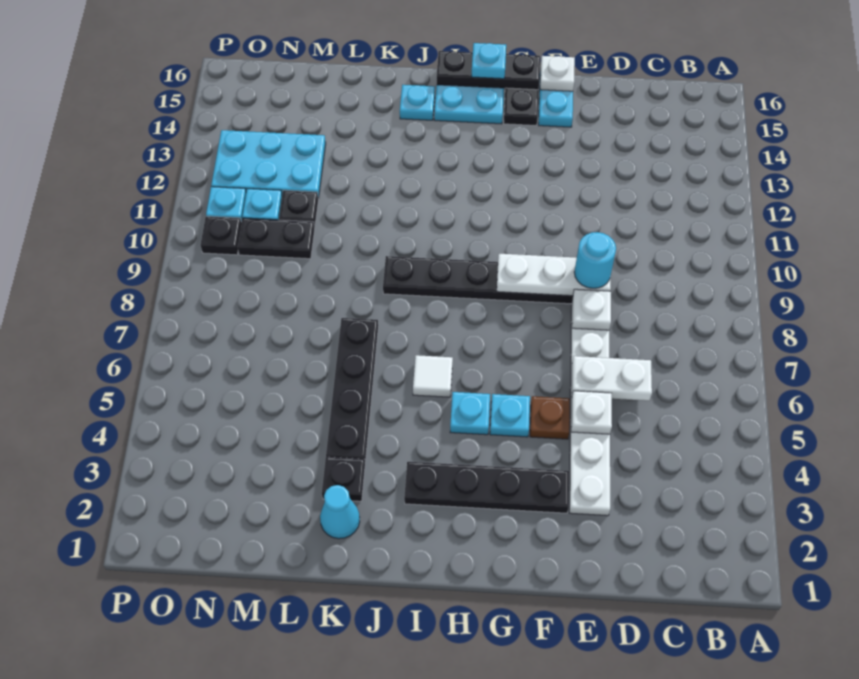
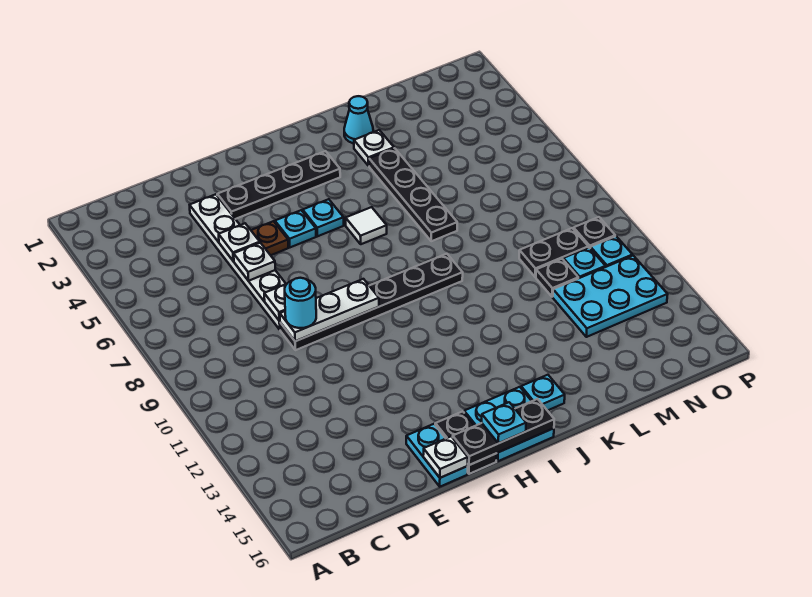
white plate D6:E6 level 2 -> white plate E6 level 2
black plate K3 level 1 -> white plate K3 level 1

